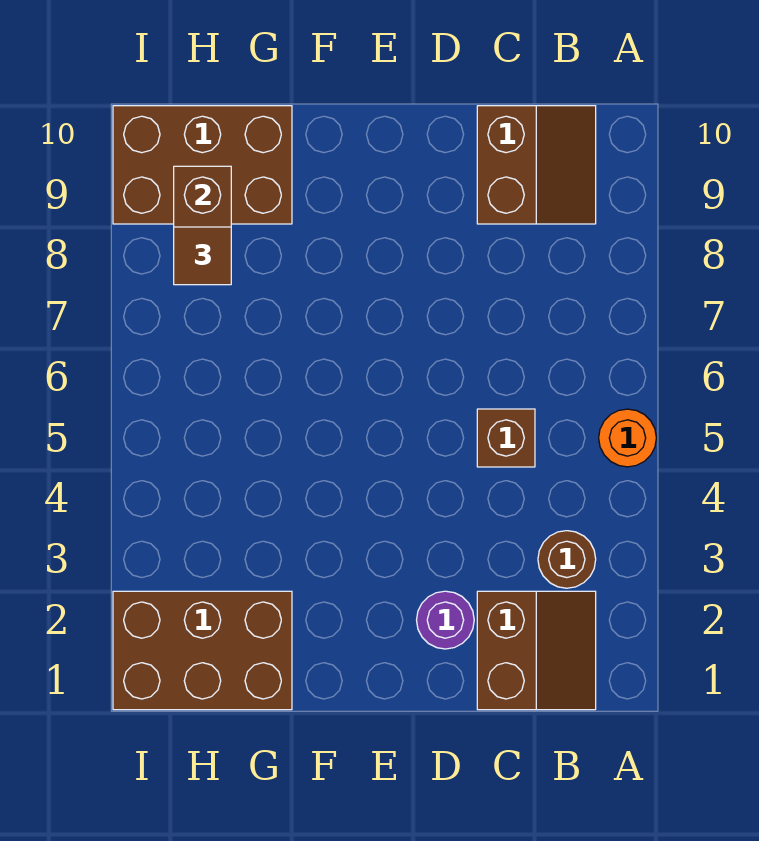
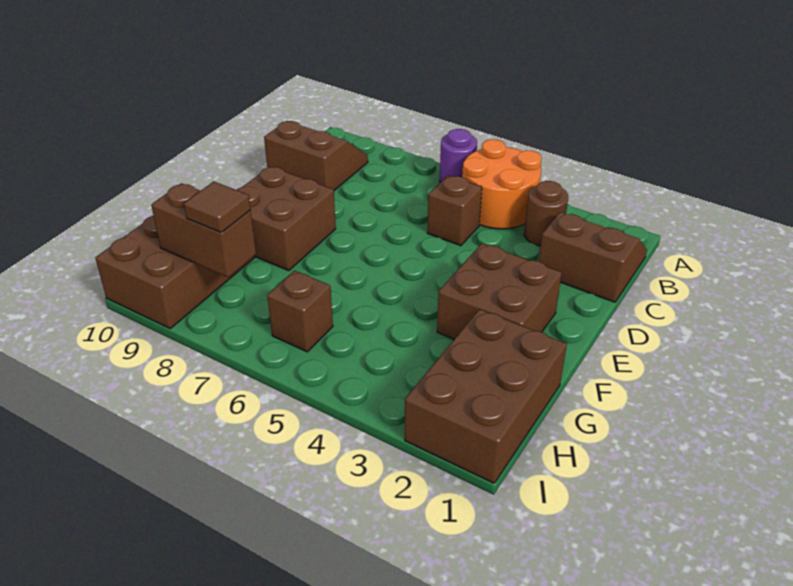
orange round brick A5 level 1 -> orange round brick A4:B5 level 1
purple round brick D2 level 1 -> purple round brick A6 level 1
none -> brown brick E2:F3 level 1
none -> brown brick E8:F9 level 1
none -> brown brick H6 level 1

